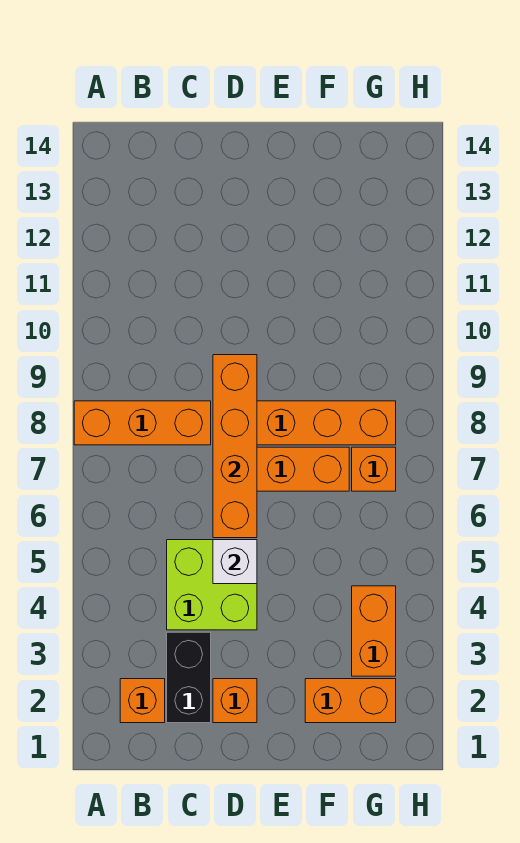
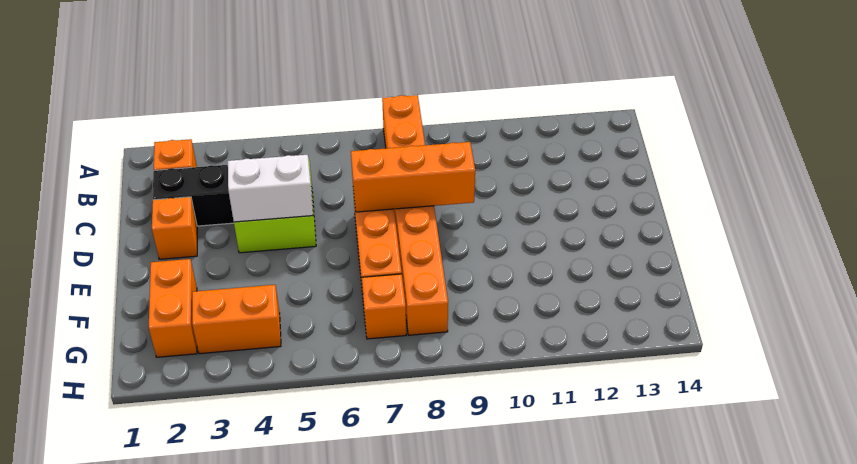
white brick D5 level 2 -> white brick D4:D5 level 2
orange brick D6:D9 level 2 -> orange brick D7:D9 level 2

